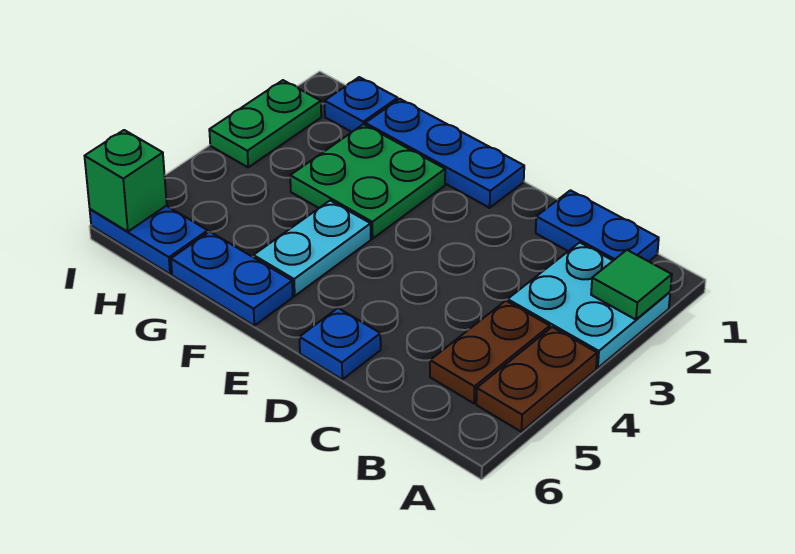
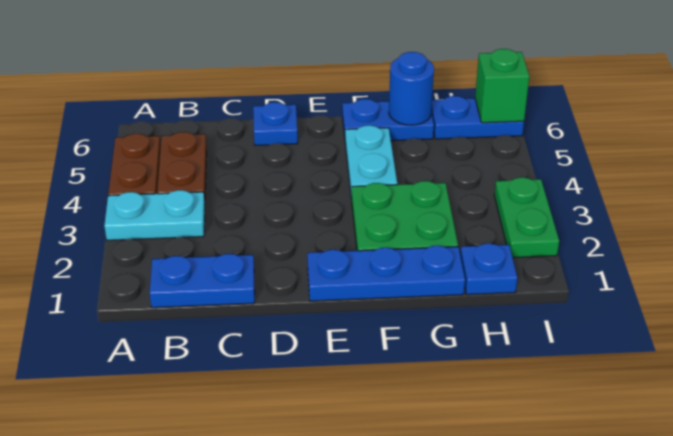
cyan plate A2:B3 level 1 -> cyan plate A3:B3 level 1
green tile A2 level 2 -> none
none -> blue round brick G6 level 2

